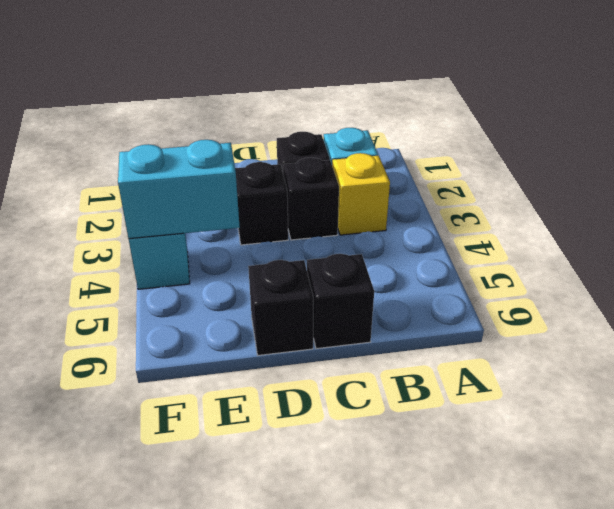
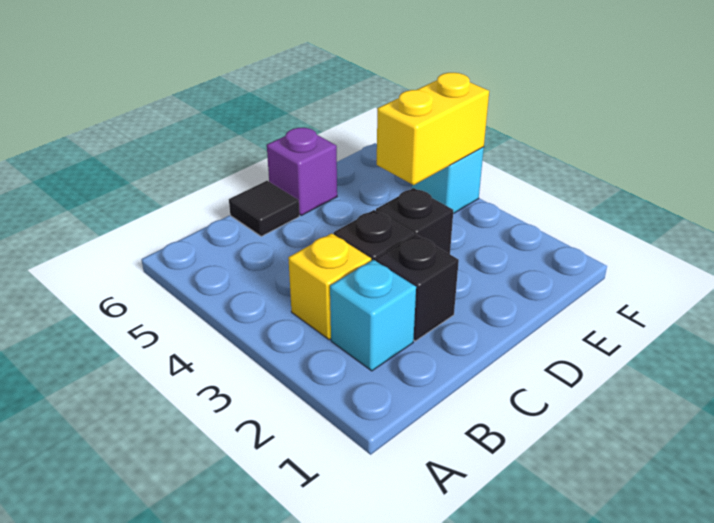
black brick C6 level 1 -> black tile C6 level 1
black brick D6 level 1 -> purple brick D6 level 1
cyan brick E4:F4 level 2 -> yellow brick E4:F4 level 2

